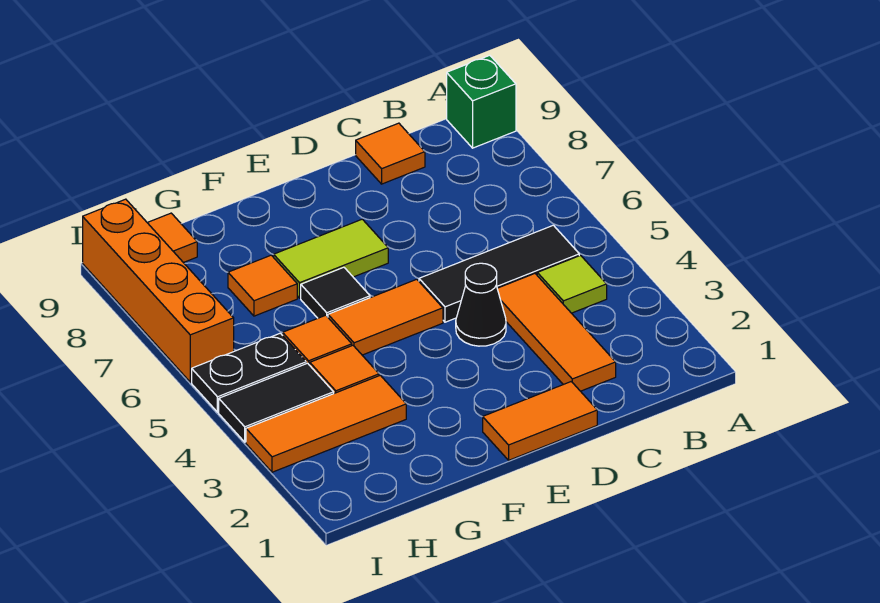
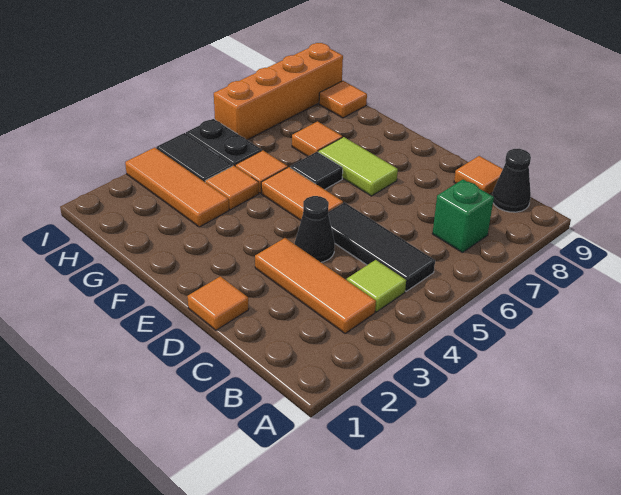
green brick A9 level 1 -> green brick B7 level 1
none -> black cone B9 level 1
orange tile C2:C4 level 1 -> orange tile B3:D3 level 1
orange tile D1:E1 level 1 -> orange tile D1 level 1

